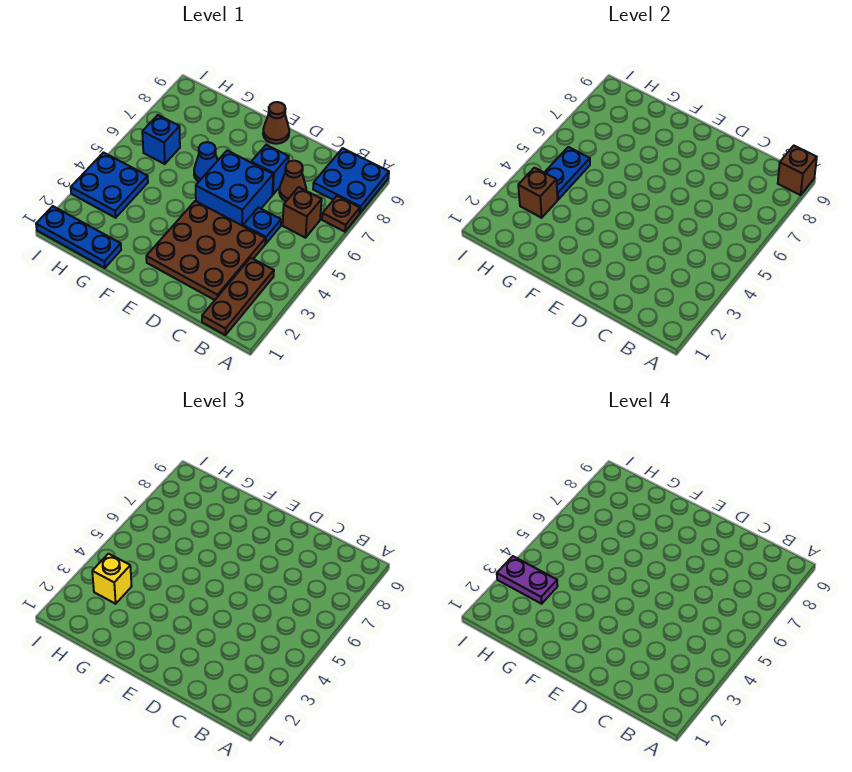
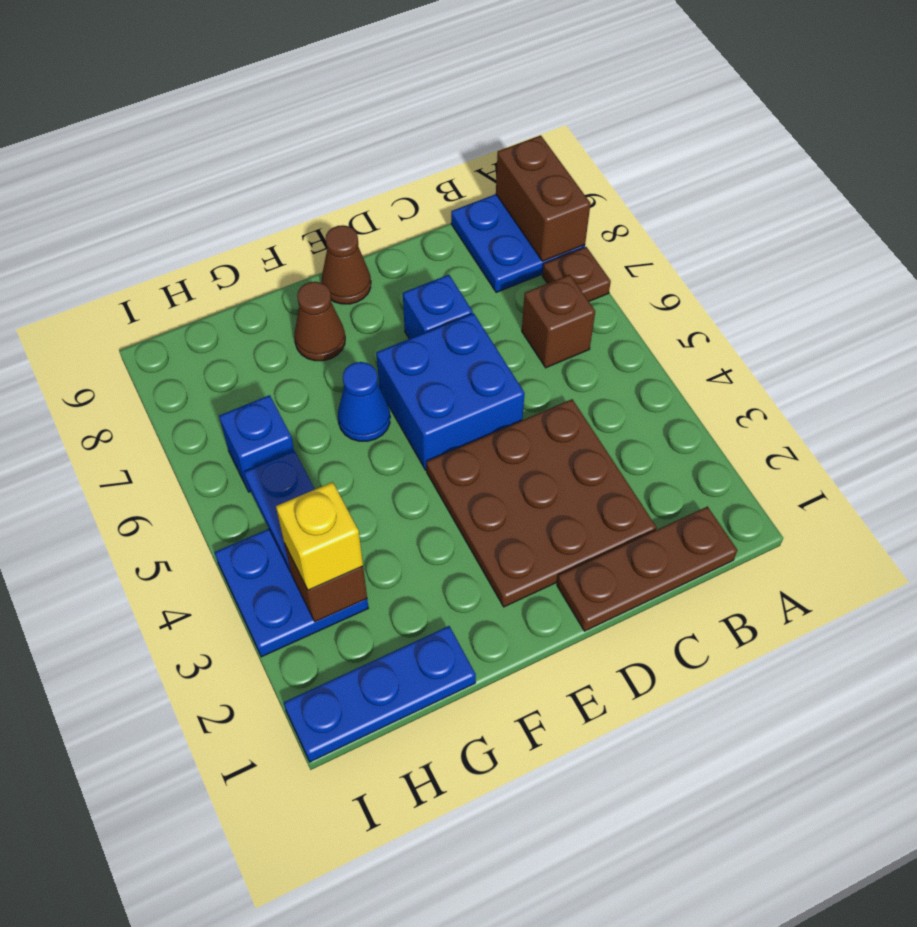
brown brick A9 level 2 -> brown brick A8:A9 level 2
brown plate B1:B3 level 1 -> brown plate B1:D1 level 1
blue plate C5 level 1 -> none
brown cone C7 level 1 -> brown cone F8 level 1
purple plate H3:I3 level 4 -> none

